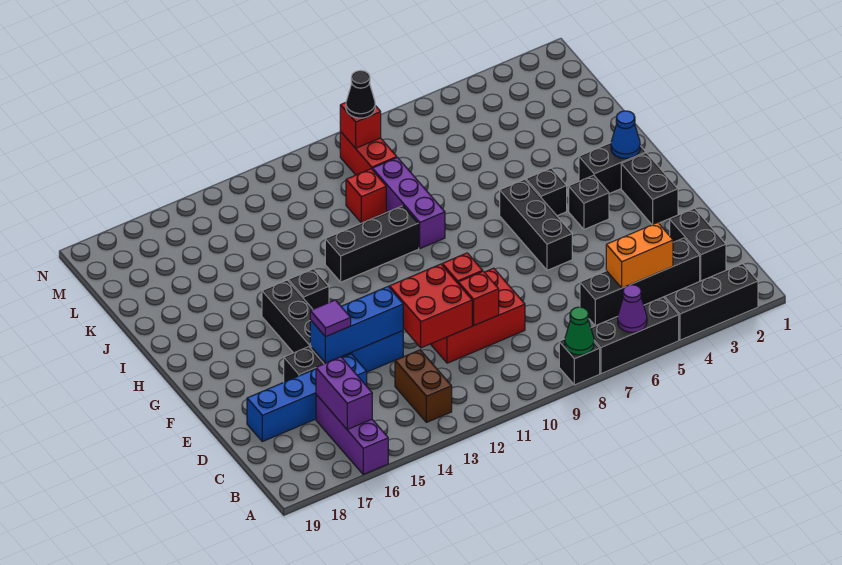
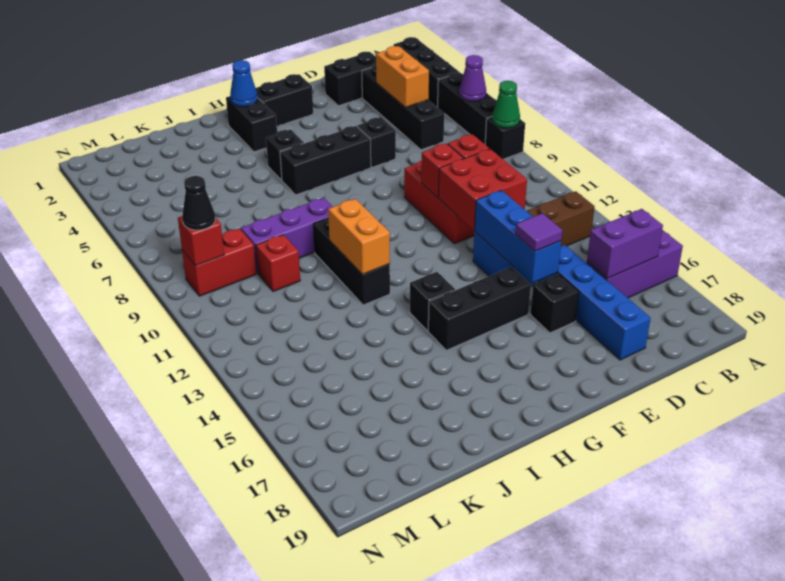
black brick G4 level 1 -> black brick E6 level 1
none -> orange brick I11:I12 level 2

